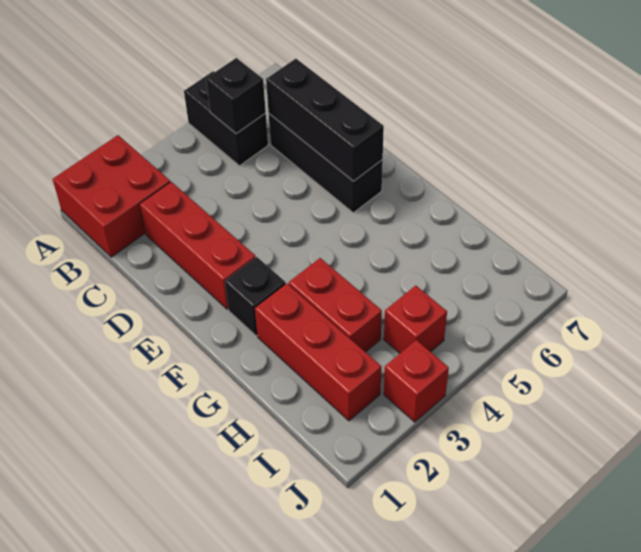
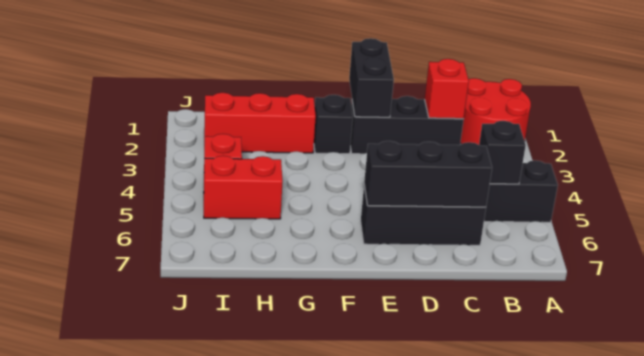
red brick A1:B2 level 1 -> red round brick A1:B2 level 1
red brick C2:E2 level 1 -> black brick C2:E2 level 1
none -> black brick E1:E2 level 2
red brick G3:H3 level 1 -> red brick H5:I5 level 1
red brick J3 level 1 -> red brick C2 level 2

